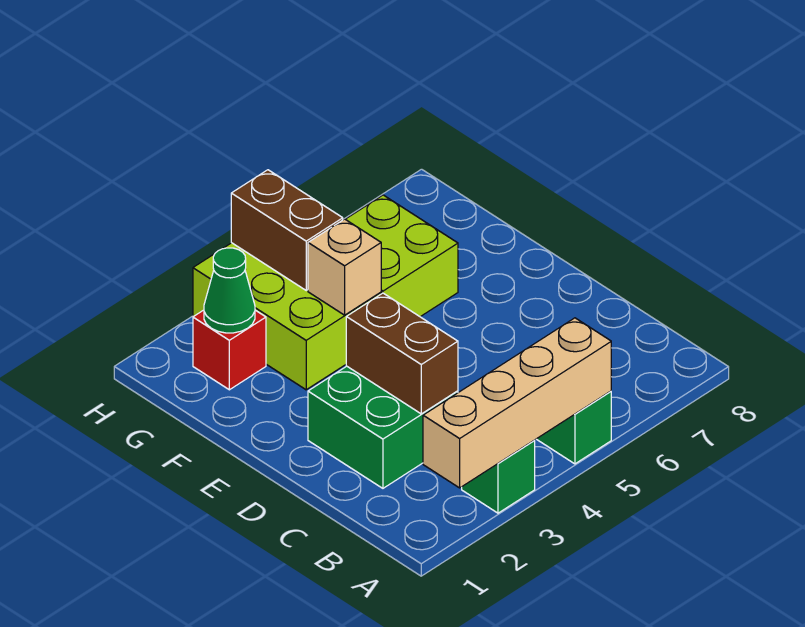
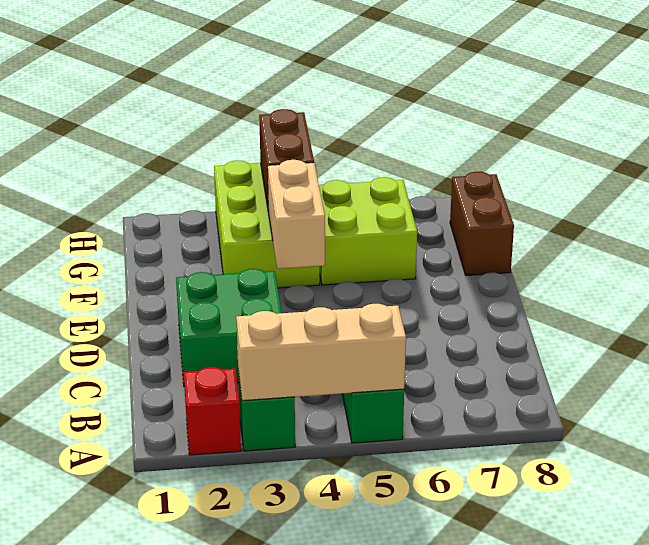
tan brick A2:A5 level 2 -> tan brick A3:A5 level 2
brown brick C3:D3 level 2 -> brown brick F8:G8 level 1
tan brick F4 level 2 -> tan brick E4:F4 level 2
red brick G2 level 1 -> red brick A2 level 1
green cone G2 level 2 -> none

